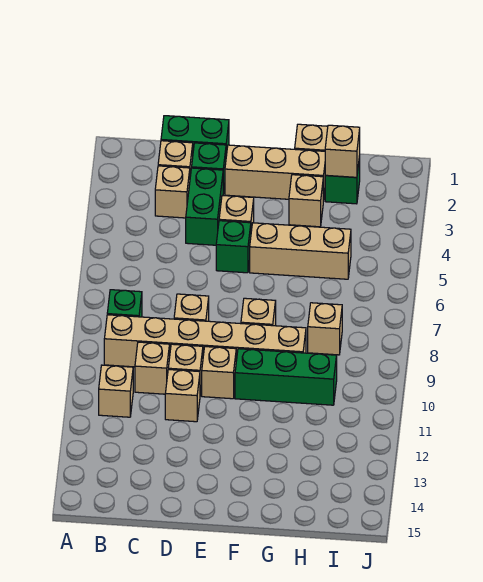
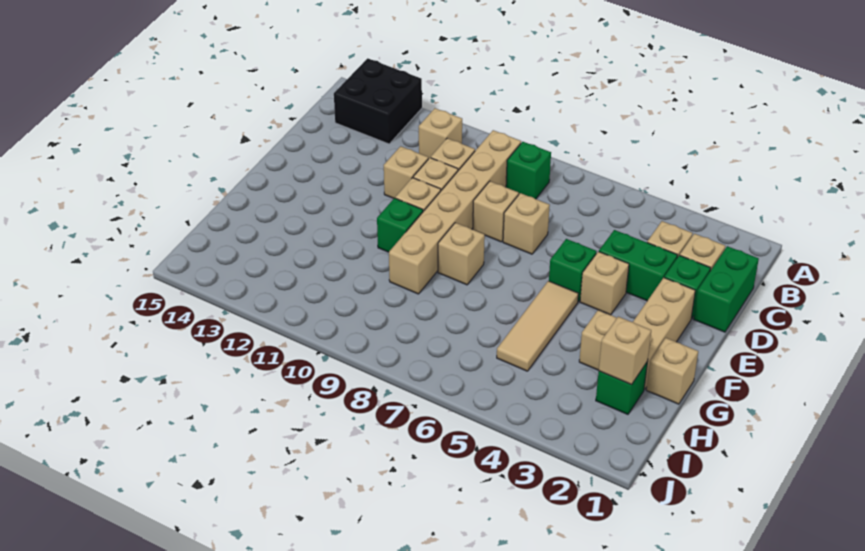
none -> black brick A13:B14 level 1
tan brick F5:H5 level 1 -> tan tile F5:H5 level 1
green brick F10:H10 level 1 -> green brick F10 level 1
tan brick H8 level 1 -> tan brick D7 level 1

